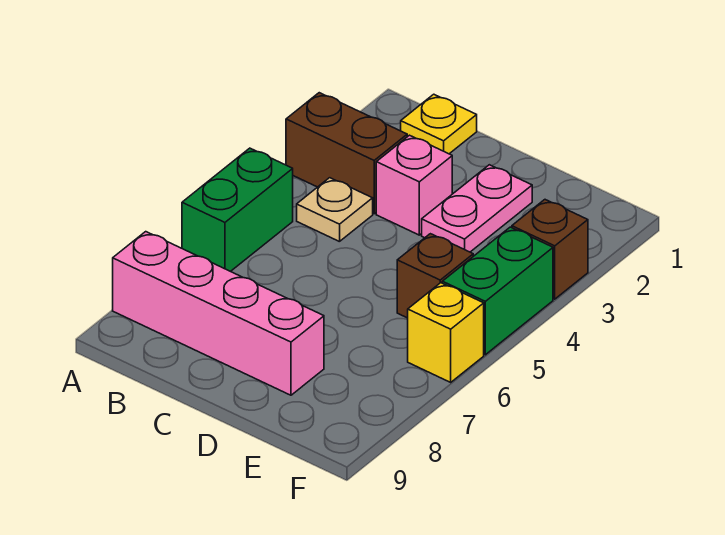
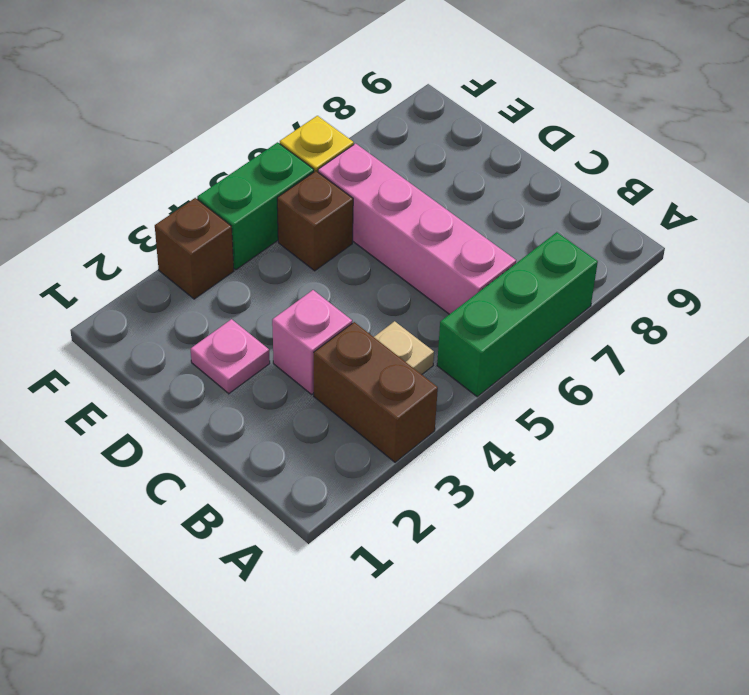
green brick A5:A6 level 1 -> green brick A5:A7 level 1
pink brick A8:D8 level 1 -> pink brick B6:E6 level 1
yellow plate B1 level 1 -> none
pink plate D2:D3 level 1 -> pink plate D2 level 1

